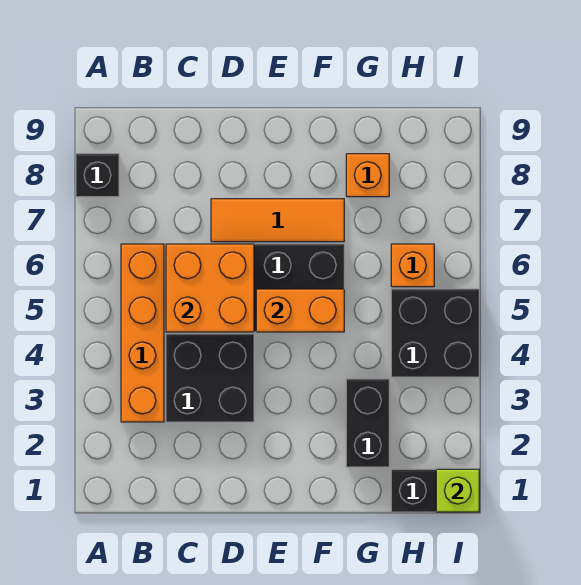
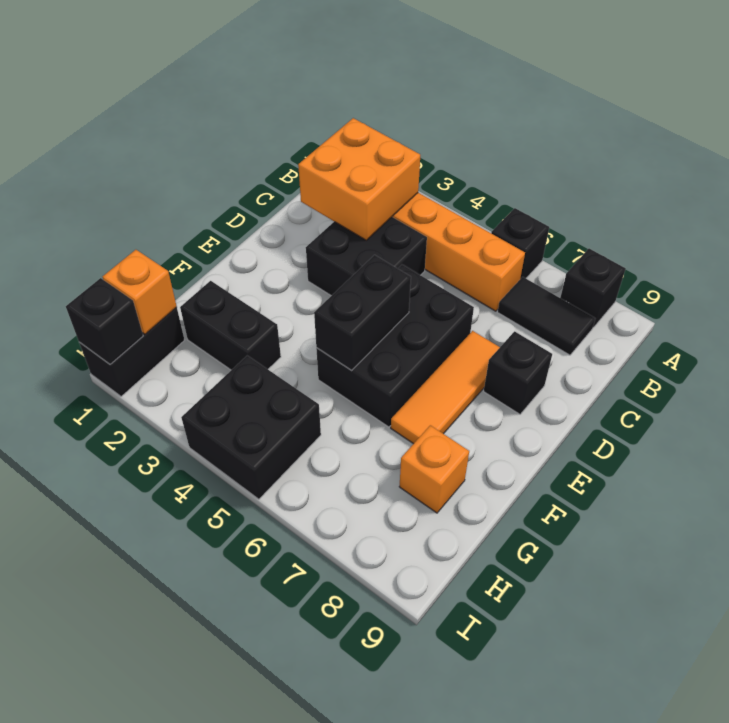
none -> black brick A6 level 1
none -> black tile B7:B8 level 1
orange brick C5:D6 level 2 -> orange brick B2:C3 level 2
none -> black brick D8 level 1
orange brick E5:F5 level 2 -> black brick E5:F5 level 2
orange brick H6 level 1 -> orange brick H1 level 2
lime brick I1 level 2 -> black brick I1 level 2

